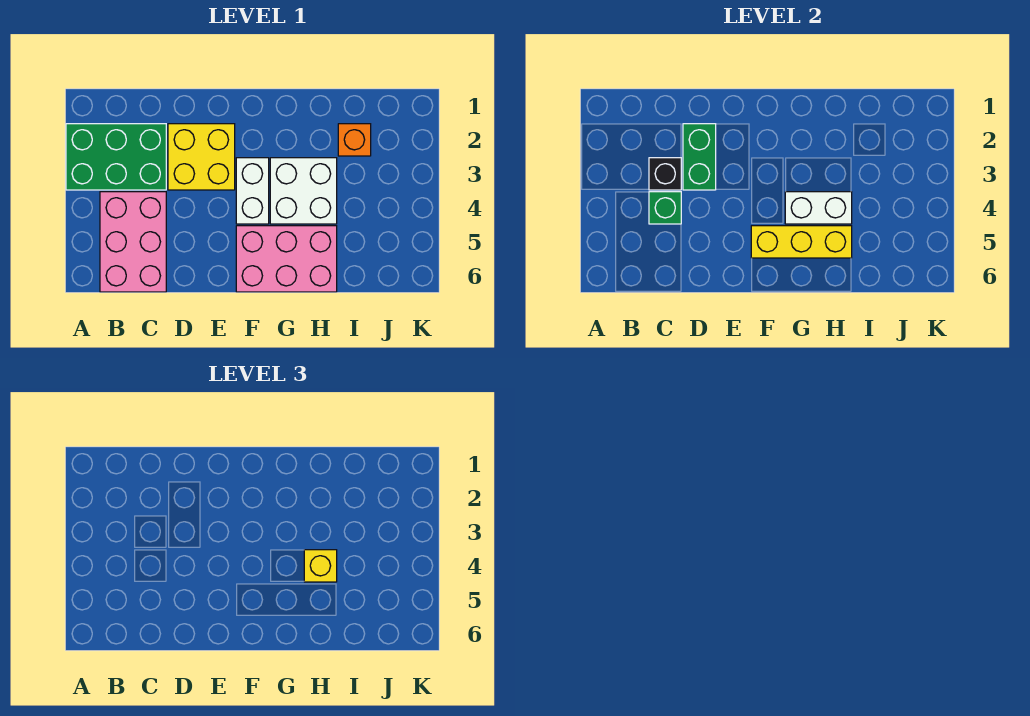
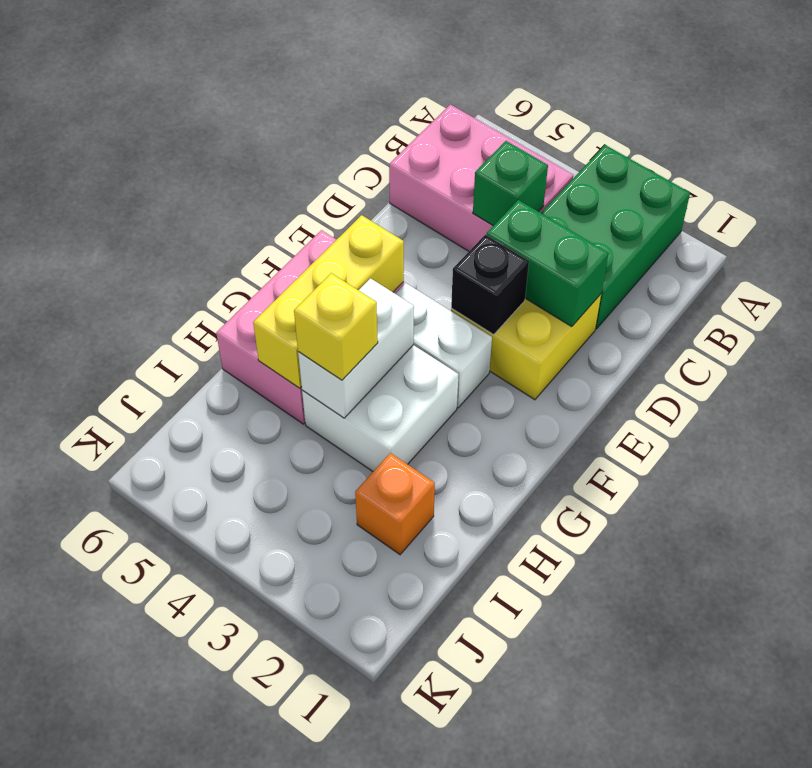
black brick C3 level 2 -> black brick E3 level 2

